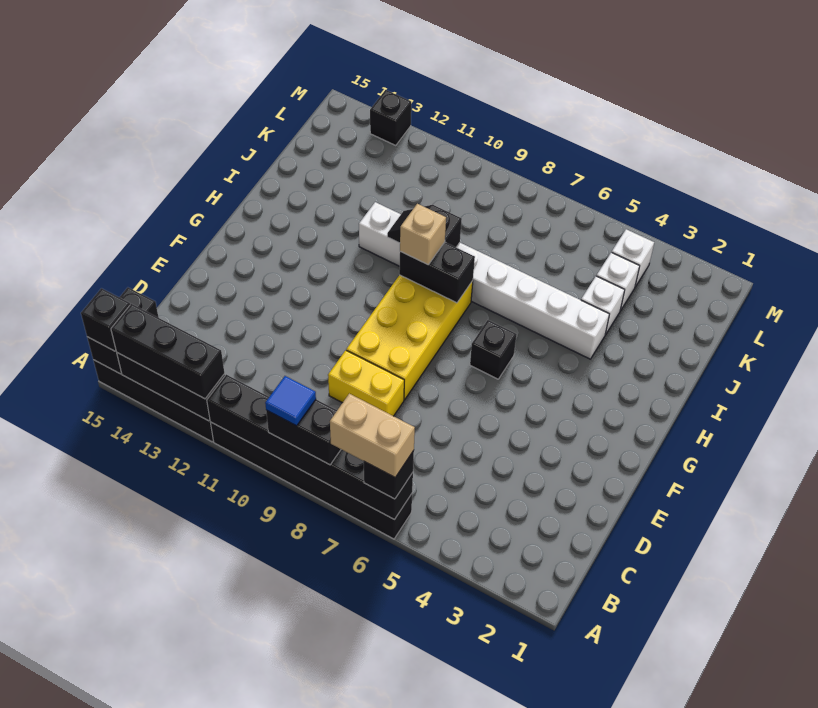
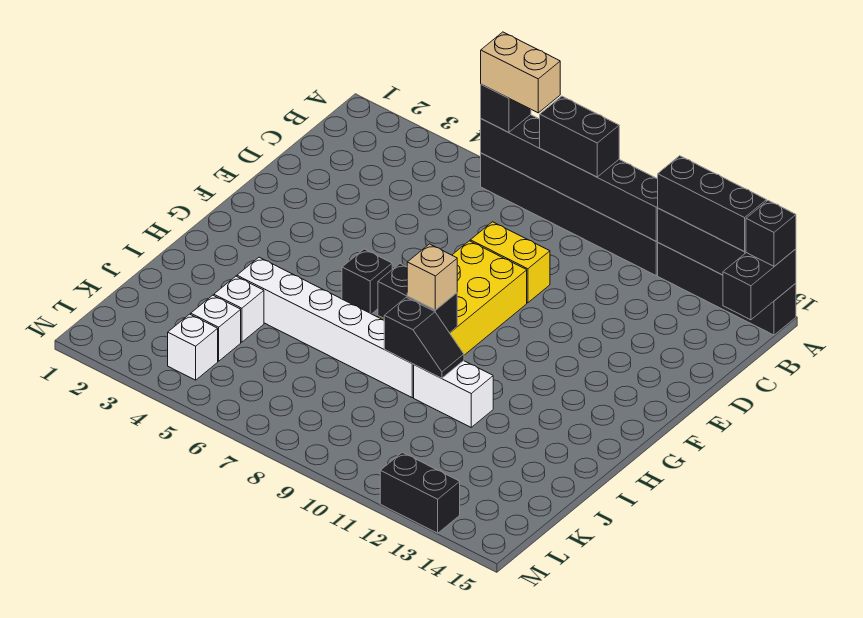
blue tile A9 level 4 -> none
black brick M13 level 1 -> black brick M12:M13 level 1

